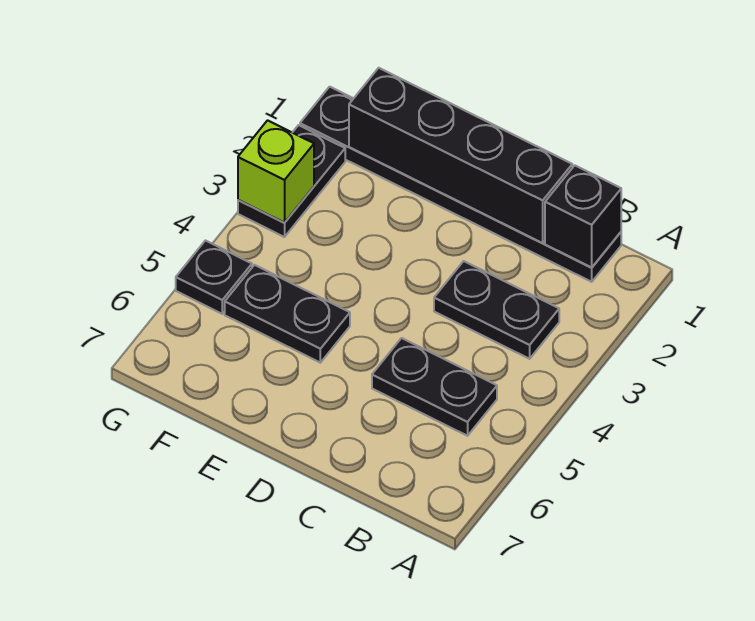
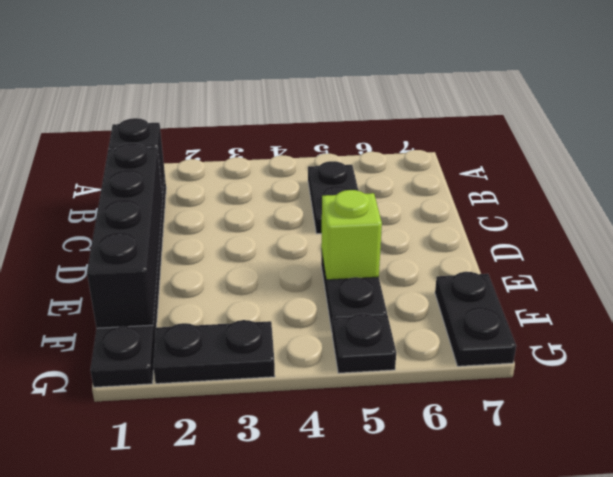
black plate B3:C3 level 1 -> black plate F7:G7 level 1
lime brick G3 level 2 -> lime brick E5 level 2

